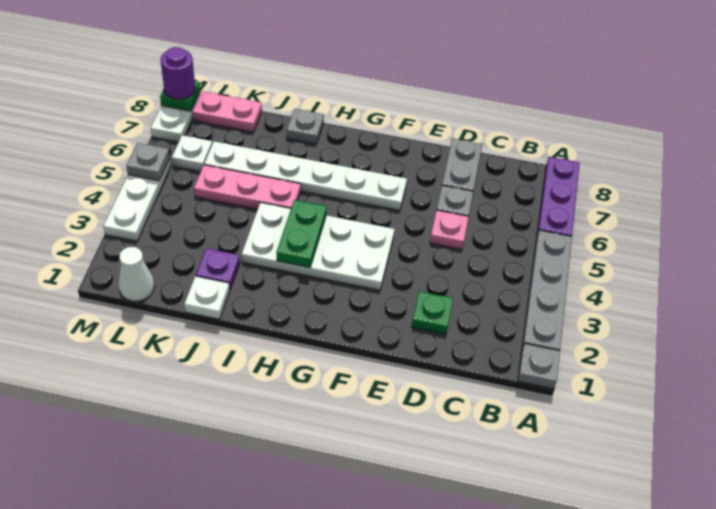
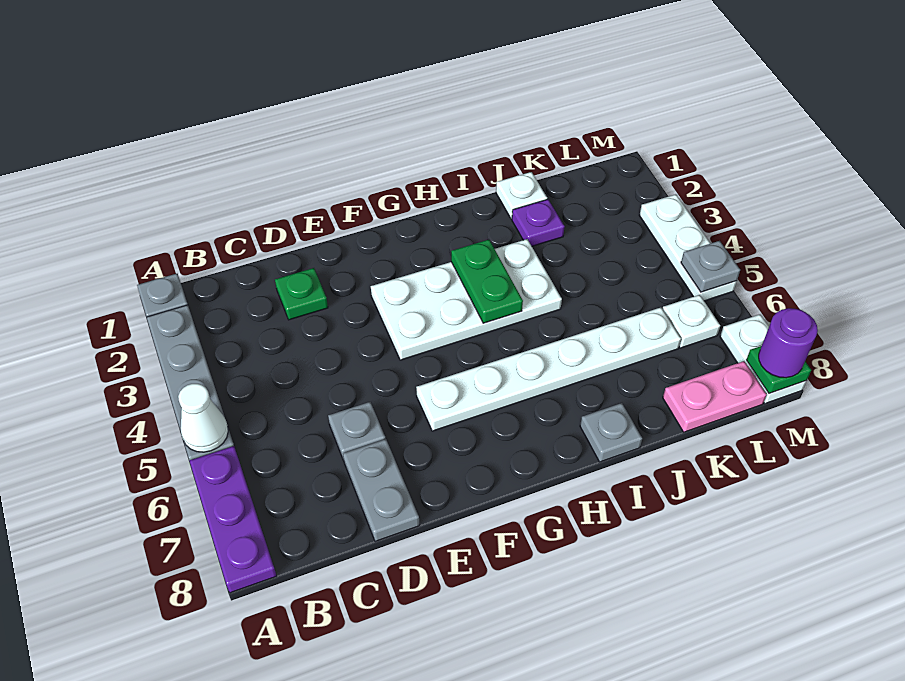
pink plate D5 level 1 -> none
pink plate I5:K5 level 1 -> none
white cone L1 level 1 -> white cone A5 level 2

